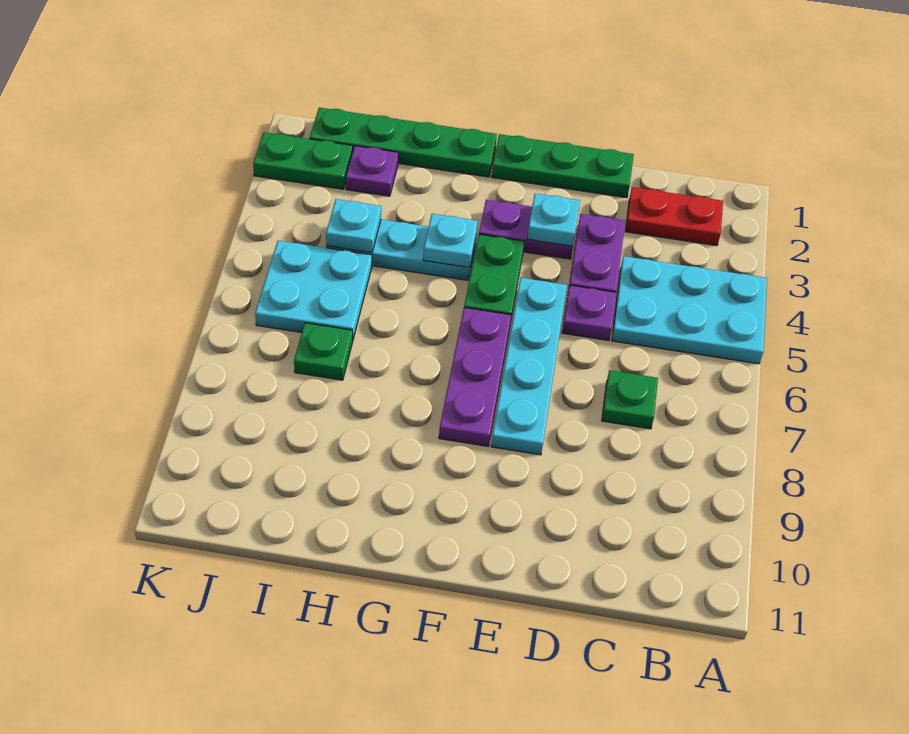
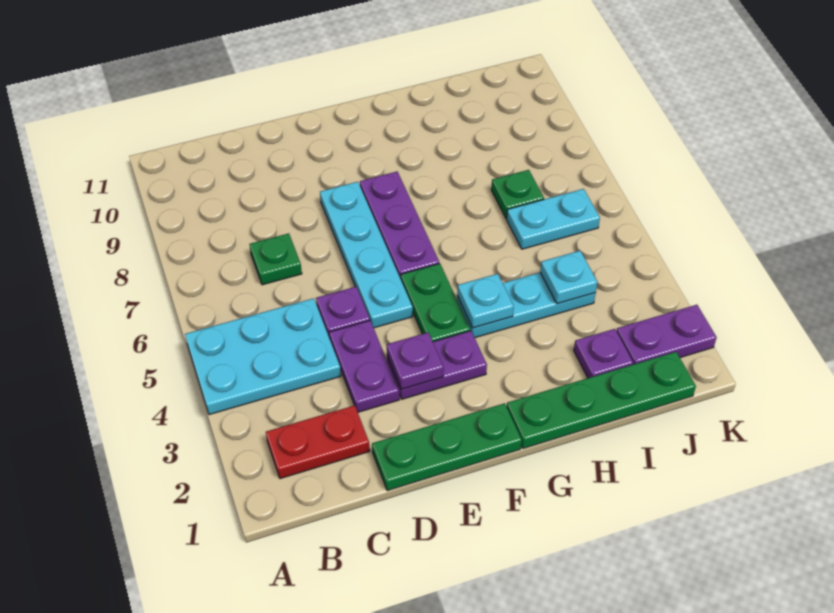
cyan plate E3 level 2 -> purple plate E3 level 2
cyan plate I5:J6 level 1 -> cyan plate I6:J6 level 1
green plate J2:K2 level 1 -> purple plate J2:K2 level 1

